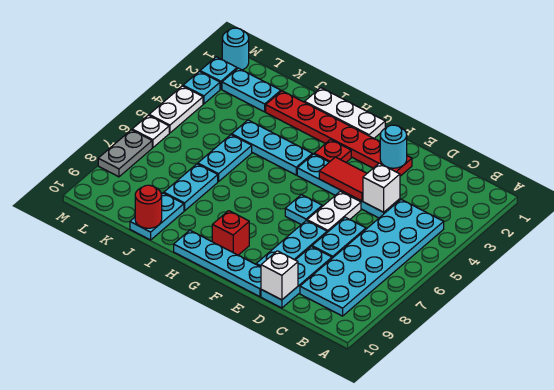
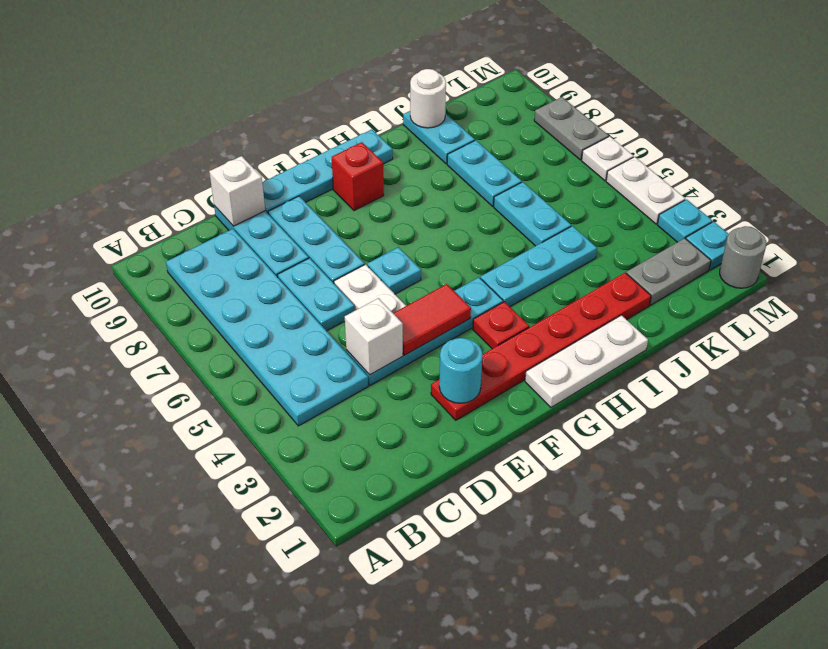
red round brick J10 level 2 -> white round brick J10 level 2
cyan plate K2:L2 level 1 -> grey plate K2:L2 level 1
cyan round brick M1 level 1 -> grey round brick M1 level 1

